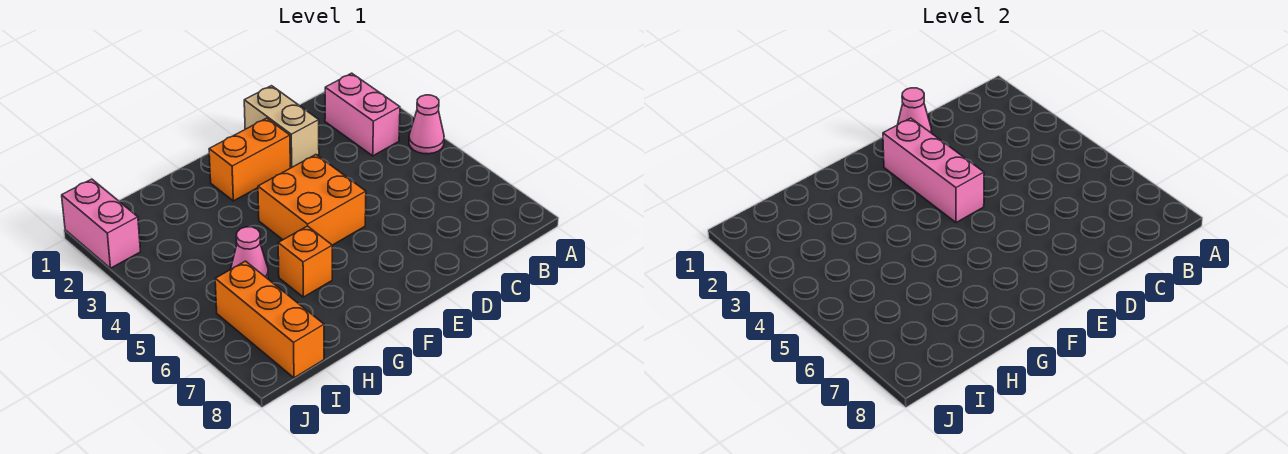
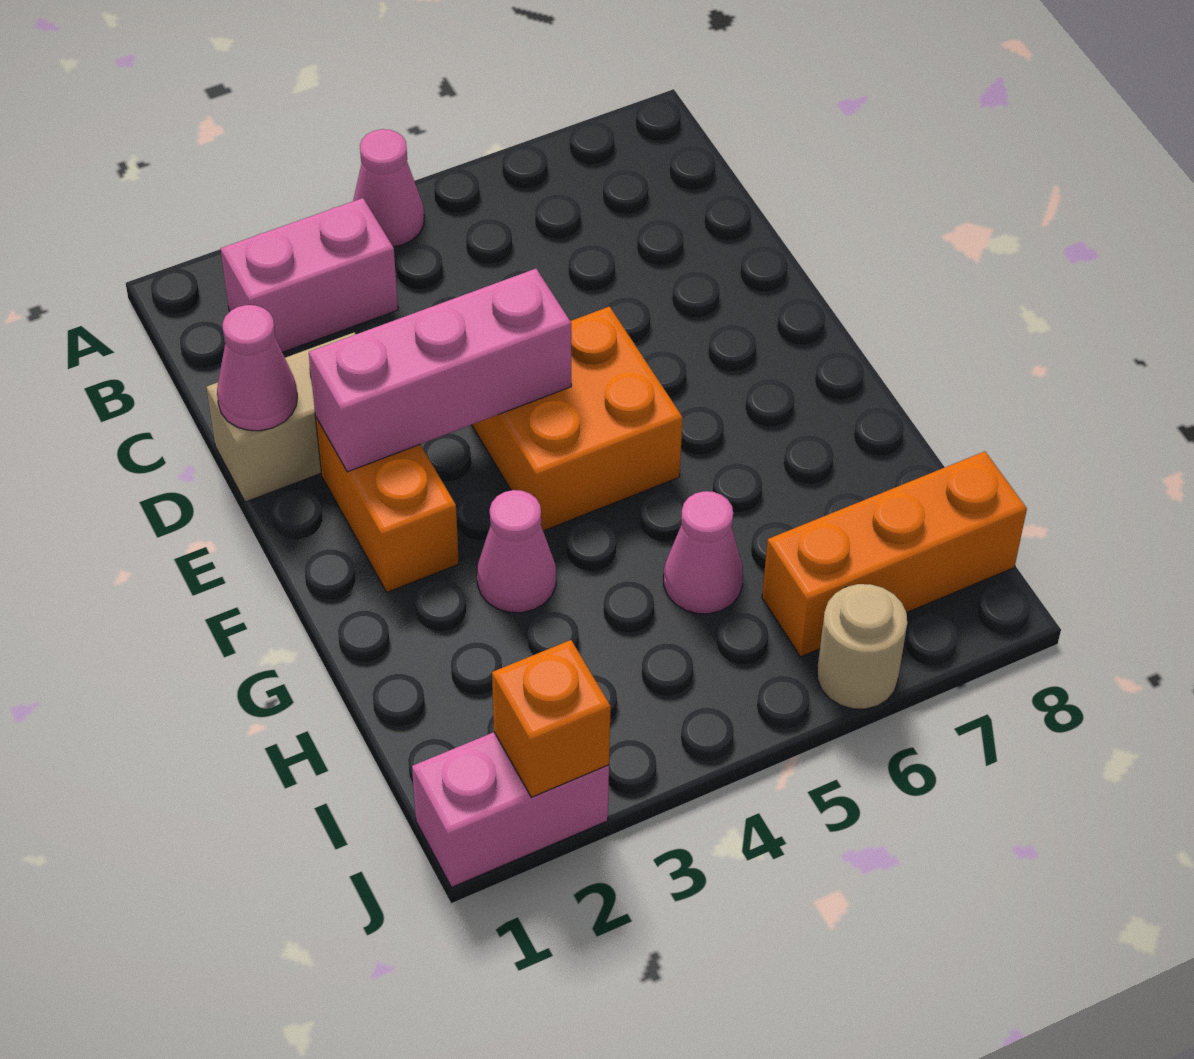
none -> pink cone G3 level 1
orange brick G6 level 1 -> orange brick J2 level 2
none -> tan round brick J6 level 1

